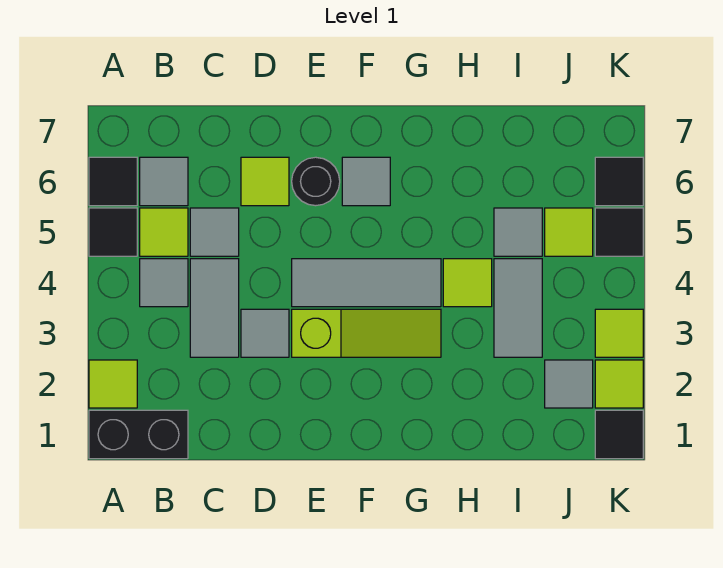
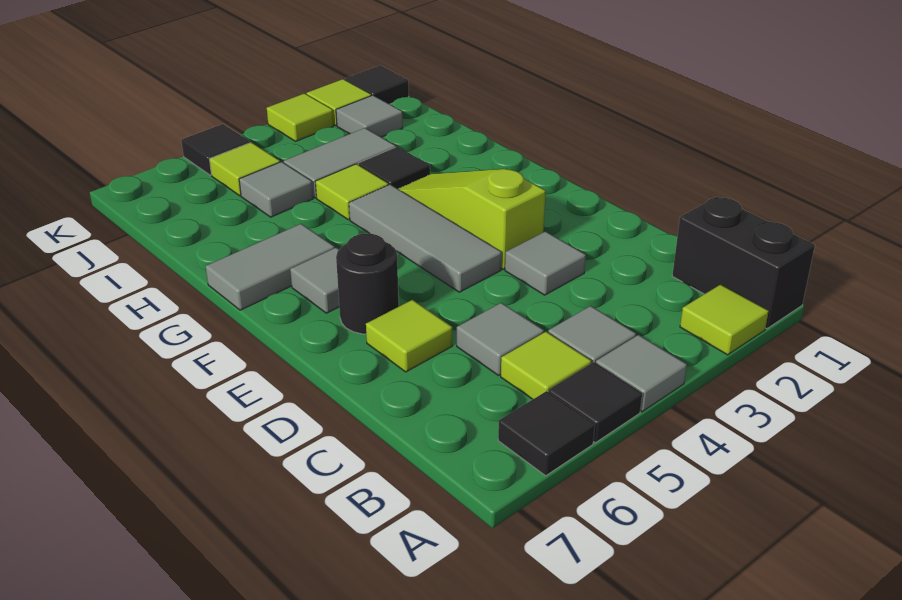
grey tile B6 level 1 -> grey tile A4 level 1
grey tile C3:C4 level 1 -> grey tile G6:G7 level 1
black tile K6 level 1 -> black tile H3 level 1

